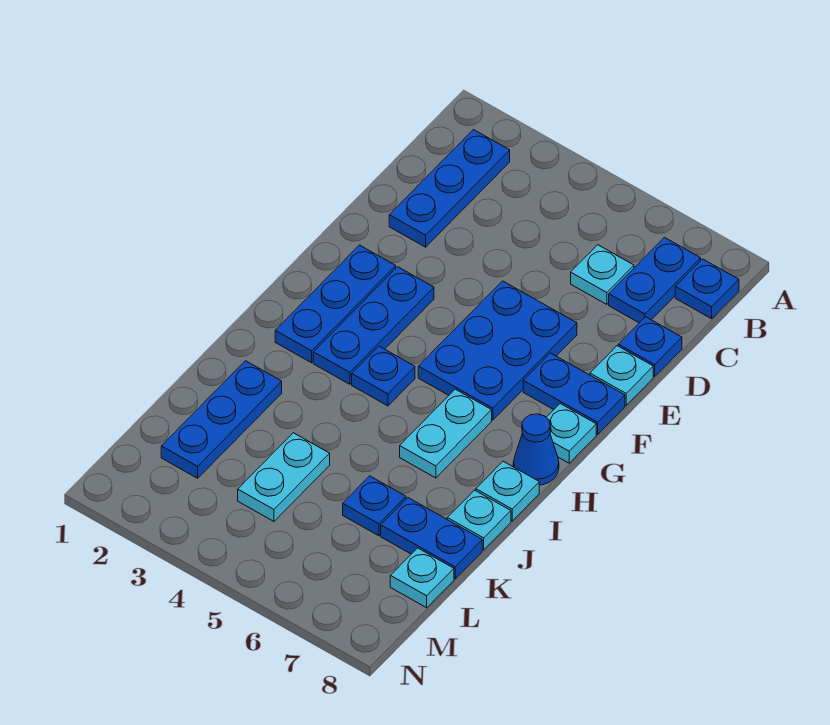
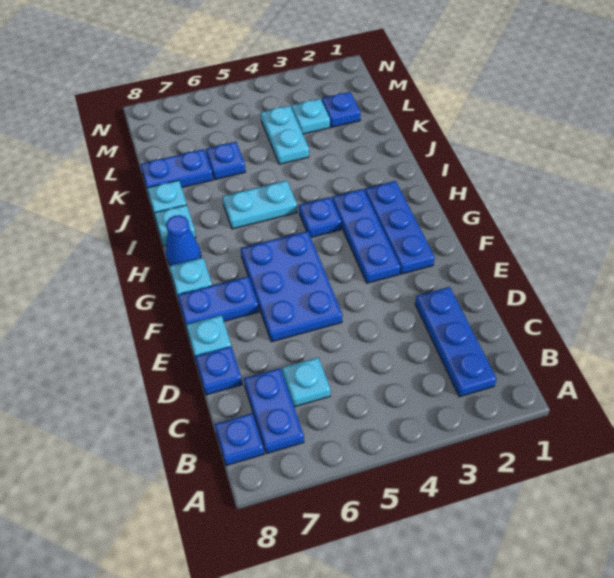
cyan plate H6:I6 level 1 -> cyan plate I5:I6 level 1
blue plate J2:L2 level 1 -> blue plate L2 level 1
cyan plate L8 level 1 -> cyan plate L3 level 1

